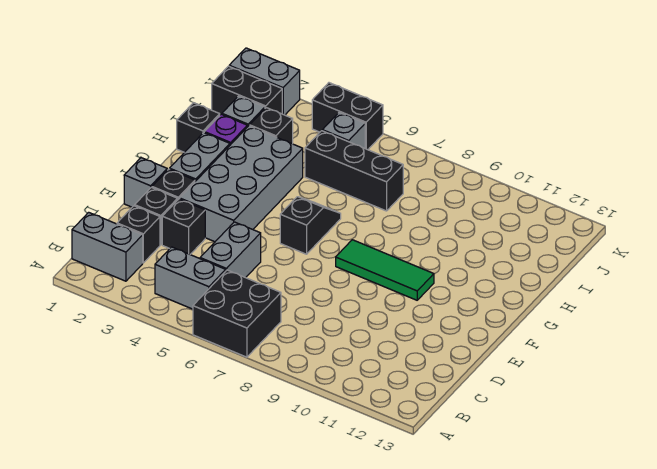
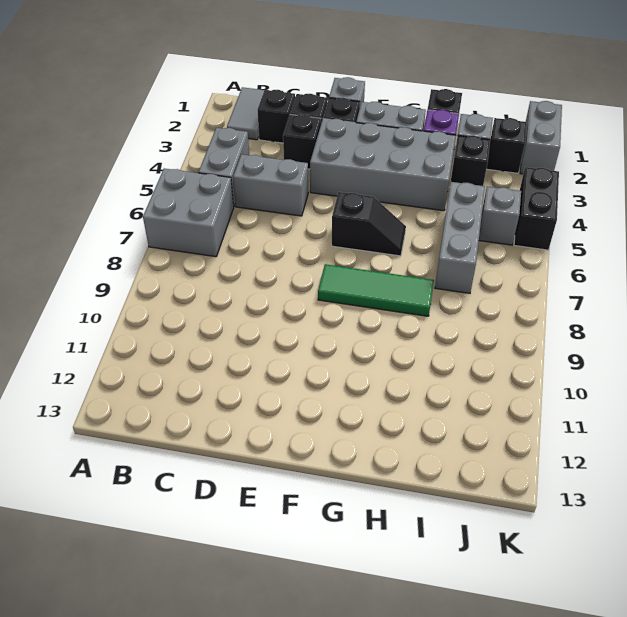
black brick A6:B7 level 1 -> grey brick A6:B7 level 1
grey brick B1:B2 level 1 -> grey tile B1:B2 level 1
green tile F8:F10 level 1 -> green tile F8:H8 level 1
black brick I5:I7 level 1 -> grey brick I5:I7 level 1
black brick J1:J2 level 1 -> black brick J2 level 1

